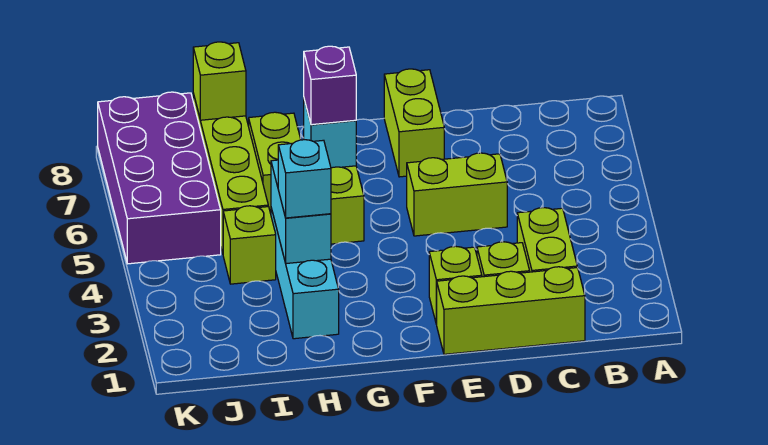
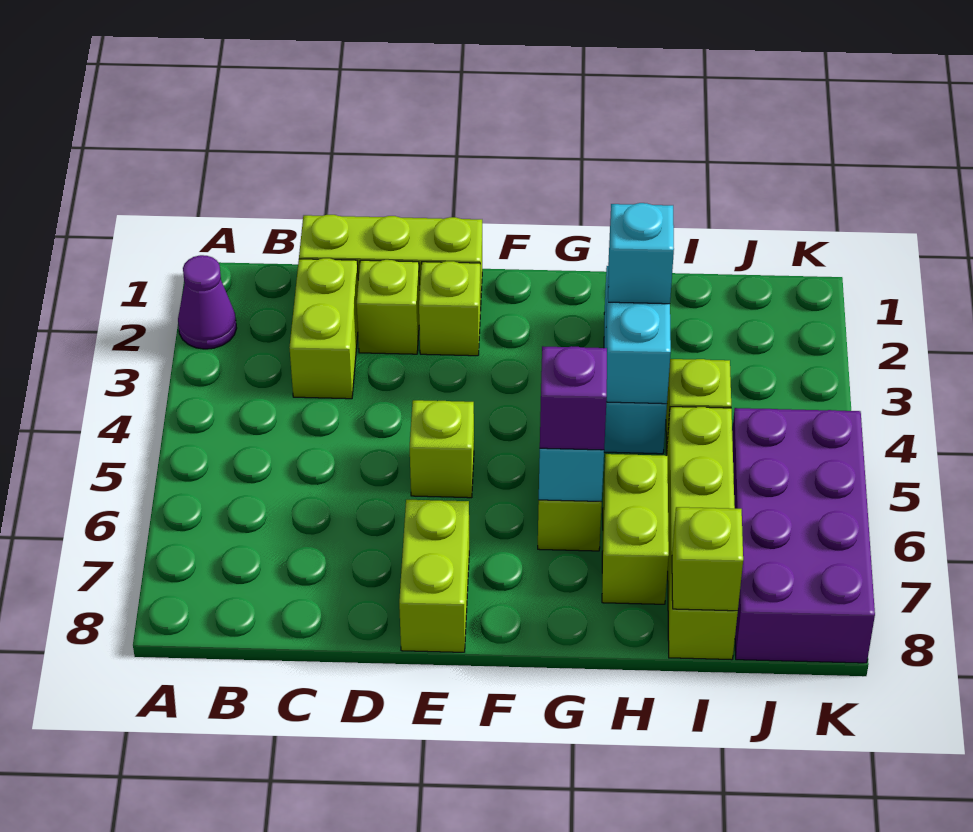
none -> purple cone A2 level 1
lime brick D5:E5 level 1 -> lime brick E5 level 1

